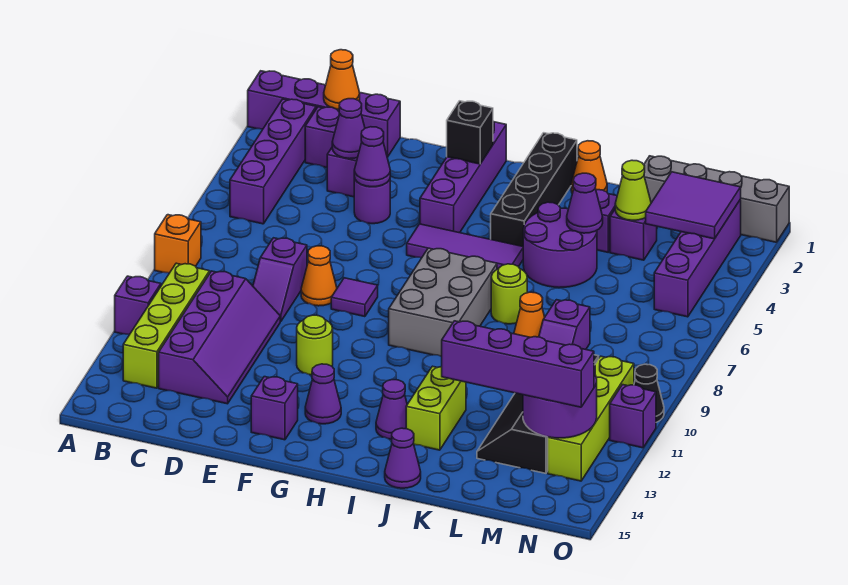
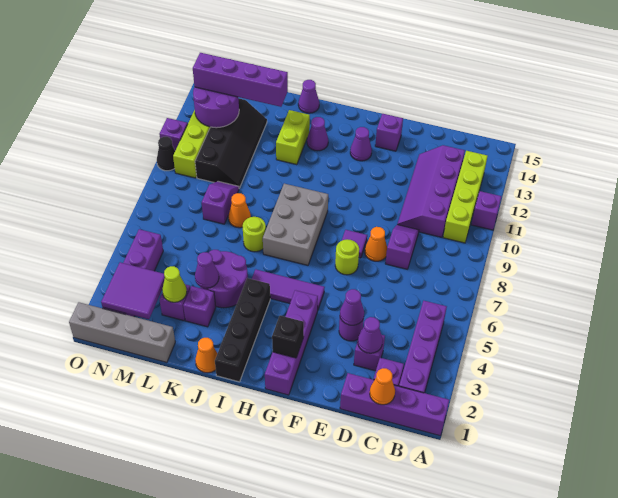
orange brick A8 level 1 -> none
lime round brick F11 level 1 -> lime round brick F7 level 1

